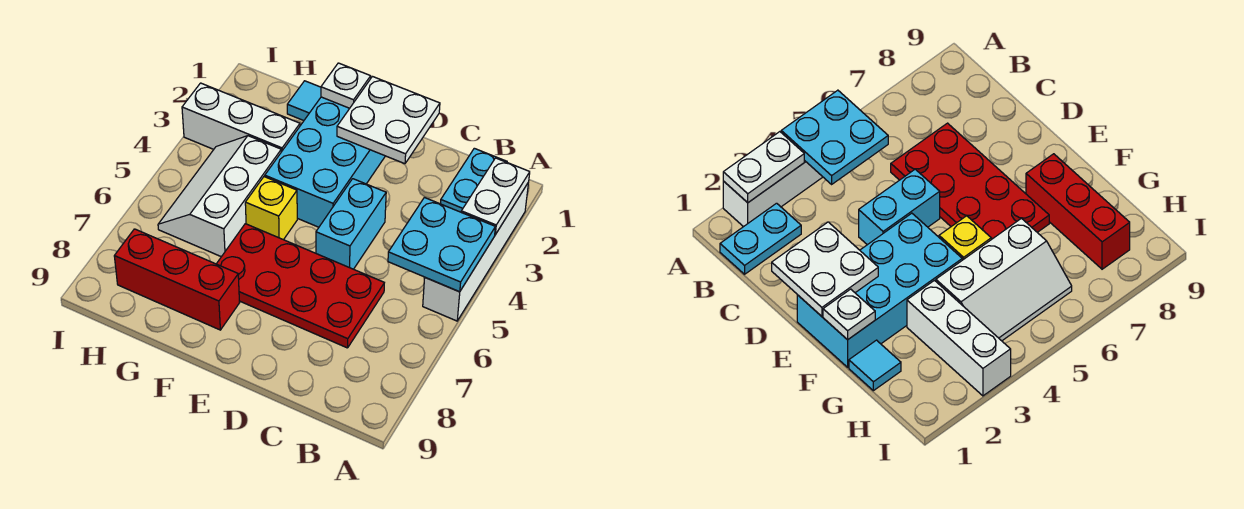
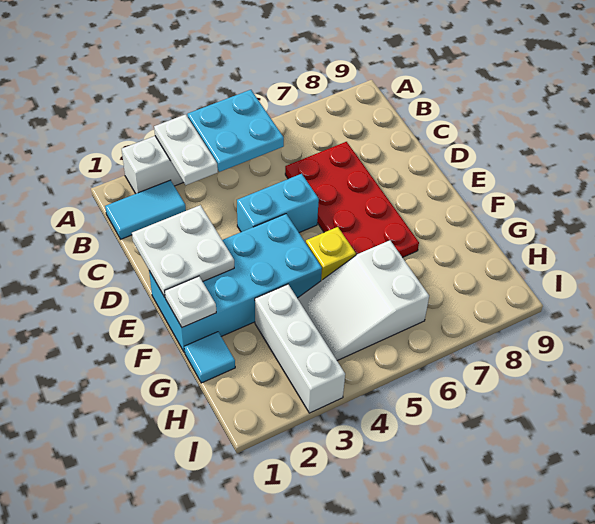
white plate A2:A3 level 2 -> white plate A3:B3 level 2
cyan plate B1:B2 level 1 -> cyan tile B1:B2 level 1
red brick F8:H8 level 1 -> none
white slope G4:H6 level 1 top G -> white slope G4:H6 level 1 top 6

